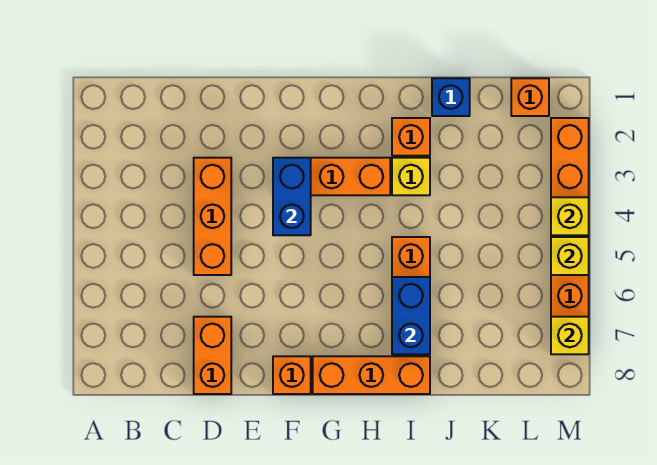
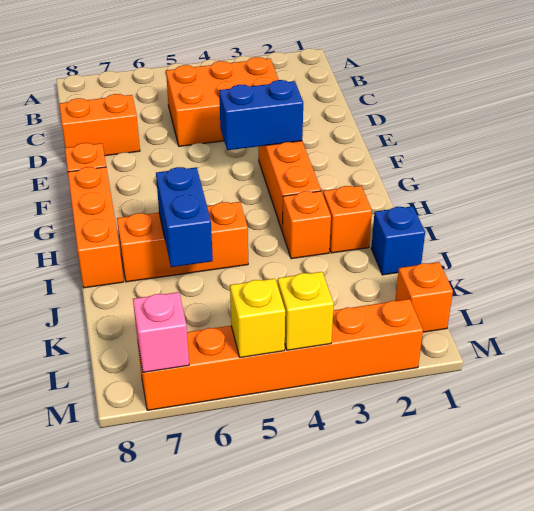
orange brick D3:D5 level 1 -> orange brick C3:D5 level 1
yellow brick I3 level 1 -> orange brick I3 level 1
blue brick I6:I7 level 2 -> blue brick I6:J6 level 2
yellow brick M7 level 2 -> pink brick M7 level 2

